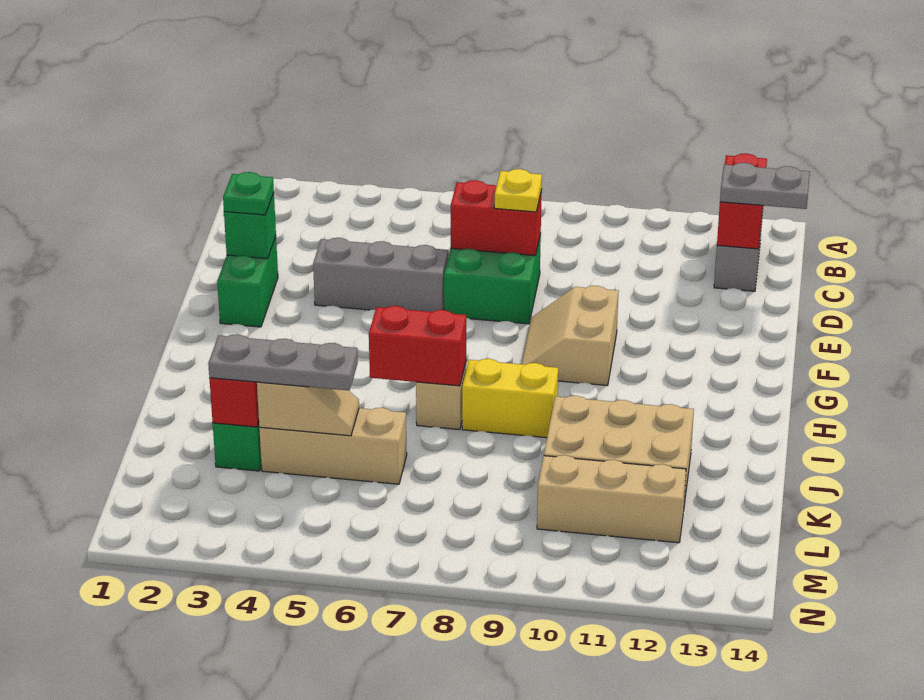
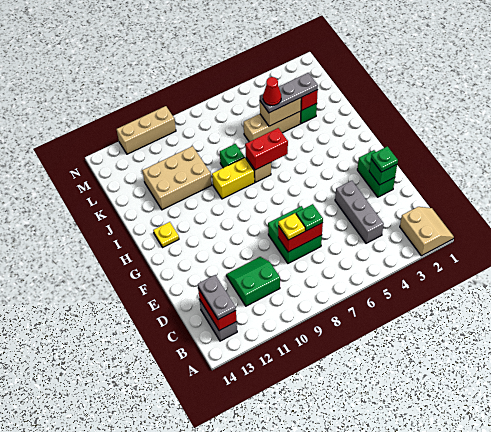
none -> green slope C10:D11 level 1 top C
grey plate C13:C14 level 3 -> grey plate B13:C13 level 3
none -> green plate D7 level 3
grey brick E4:E6 level 1 -> grey brick C4:E4 level 1
tan slope F9:G10 level 1 top 10 -> tan slope A1:B2 level 1 top 2
none -> yellow plate H13 level 1
none -> green brick J8 level 1
tan slope K4:K5 level 2 top 4 -> tan brick K4:K5 level 2
none -> red cone K5 level 4
tan brick L10:L12 level 1 -> tan brick N10:N12 level 1

